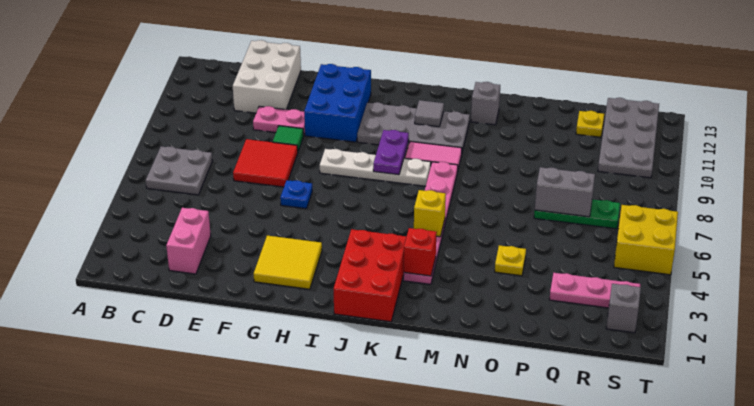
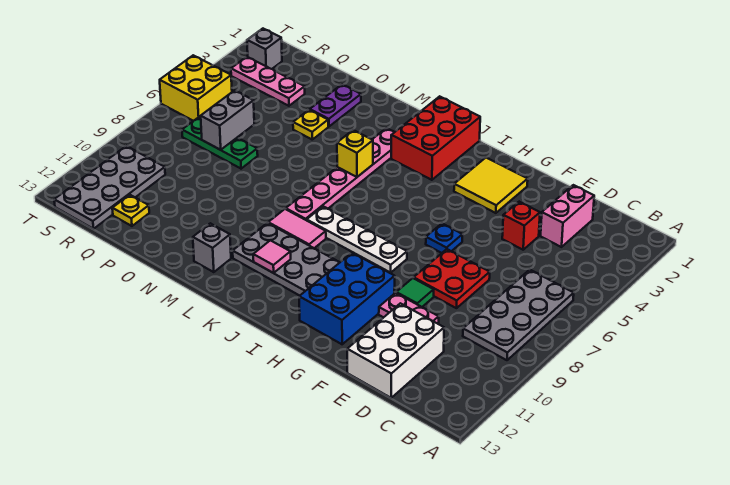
grey plate B6:C7 level 1 -> grey plate B6:C9 level 1
red tile E7:F8 level 1 -> red plate E7:F8 level 1
purple plate J8:J9 level 2 -> purple plate O2:O3 level 1
grey tile K11 level 2 -> pink tile K11 level 2
red brick L3 level 2 -> red brick E4 level 1
grey brick P7:Q7 level 2 -> grey brick Q6:Q7 level 2

